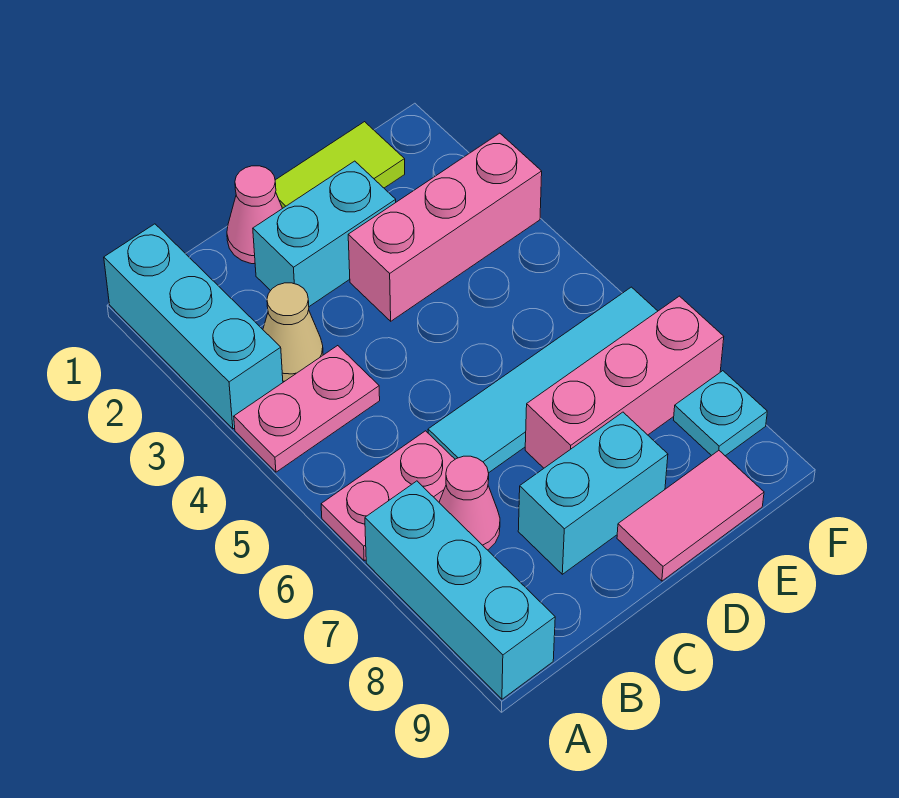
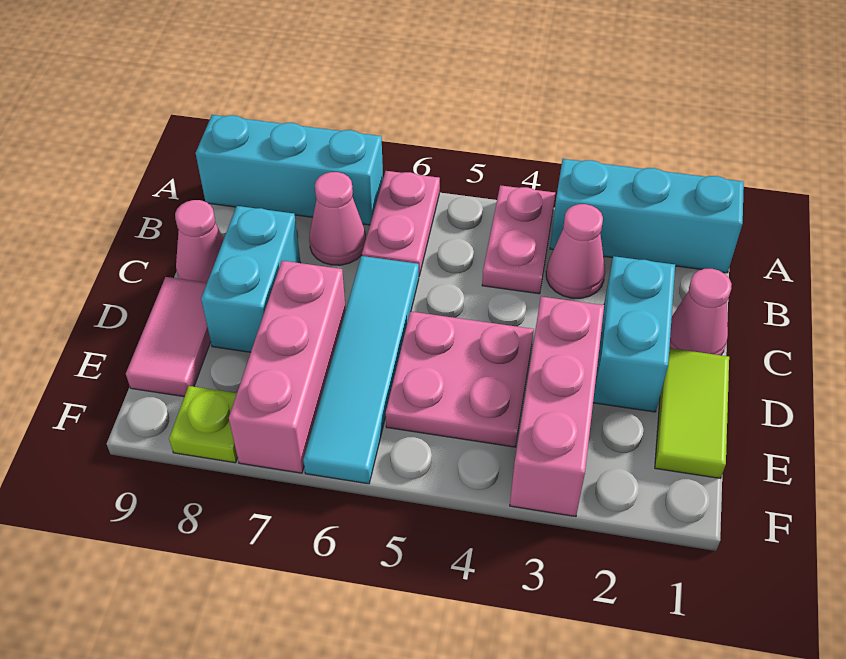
tan cone B3 level 1 -> pink cone B3 level 1
none -> pink cone C9 level 1
none -> pink plate D4:E5 level 1
cyan plate F8 level 1 -> lime plate F8 level 1

